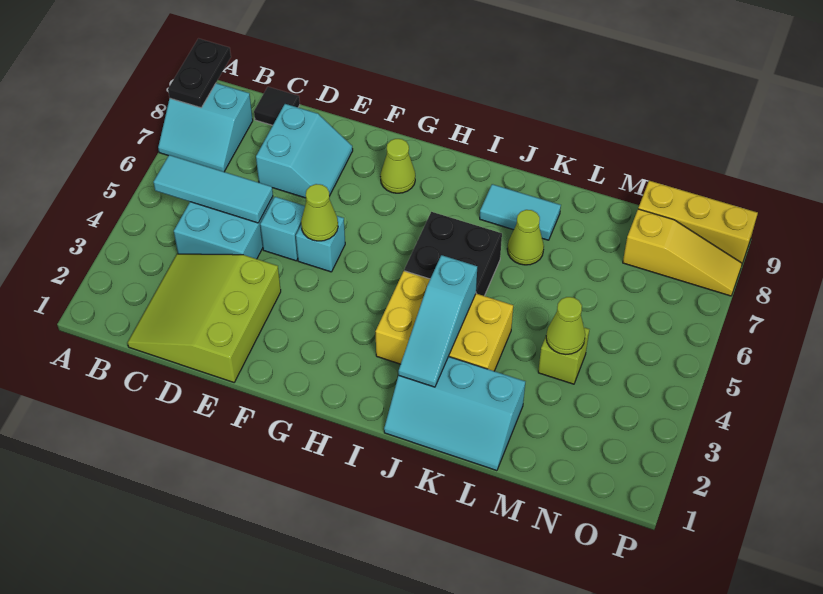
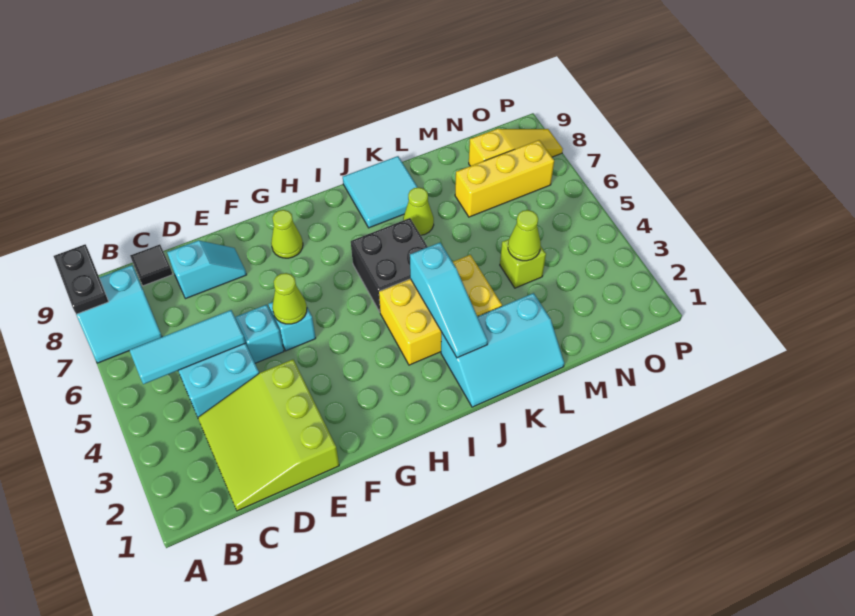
cyan slope D7:E8 level 1 top D -> cyan slope D8:E8 level 1 top D
cyan tile J8:K8 level 1 -> cyan tile J8:K9 level 1
yellow brick N9:P9 level 1 -> yellow brick M7:O7 level 1

